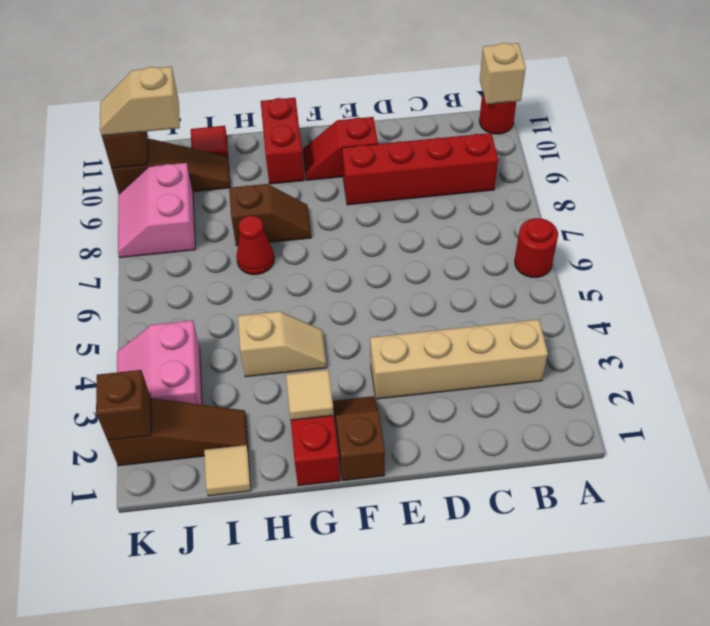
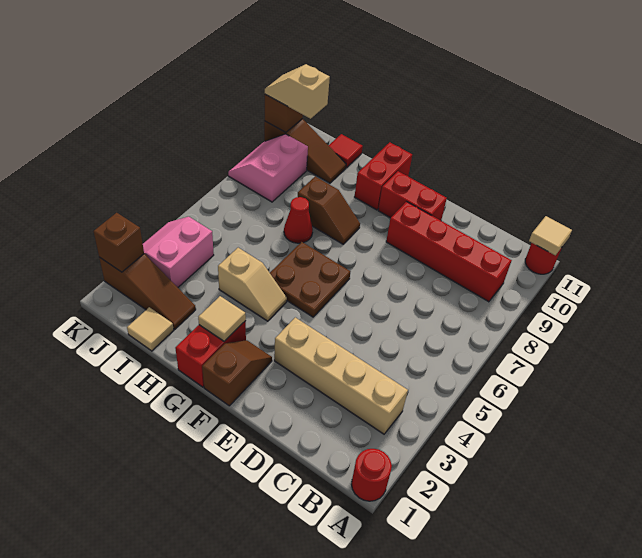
red round brick A6 level 1 -> red round brick A1 level 1
tan brick A11 level 2 -> tan tile A11 level 2
red slope E10:F10 level 1 top E -> red brick E10:F10 level 1
none -> brown plate F5:G6 level 1

